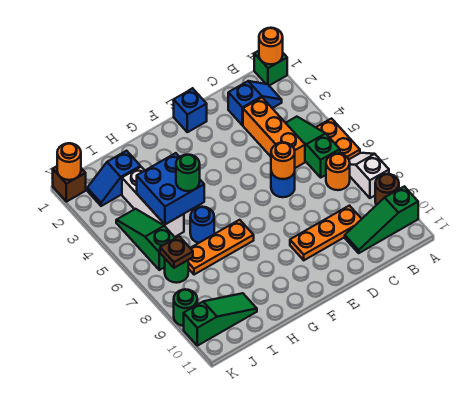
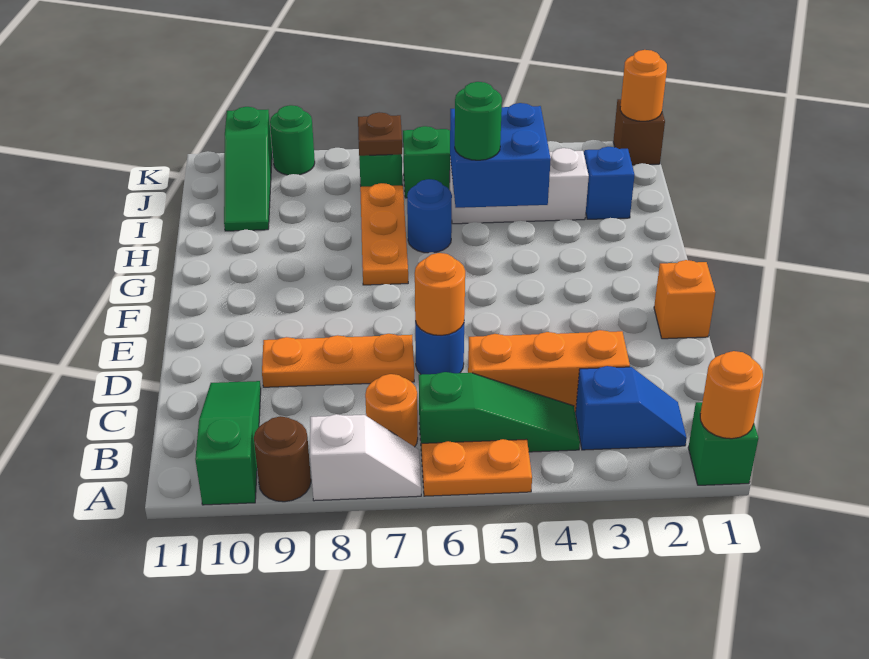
blue slope B2:C2 level 1 top C -> blue slope B2:B3 level 1 top 3
orange plate C9:E9 level 1 -> orange plate D7:D9 level 1
blue brick E1 level 1 -> orange brick E1 level 1

